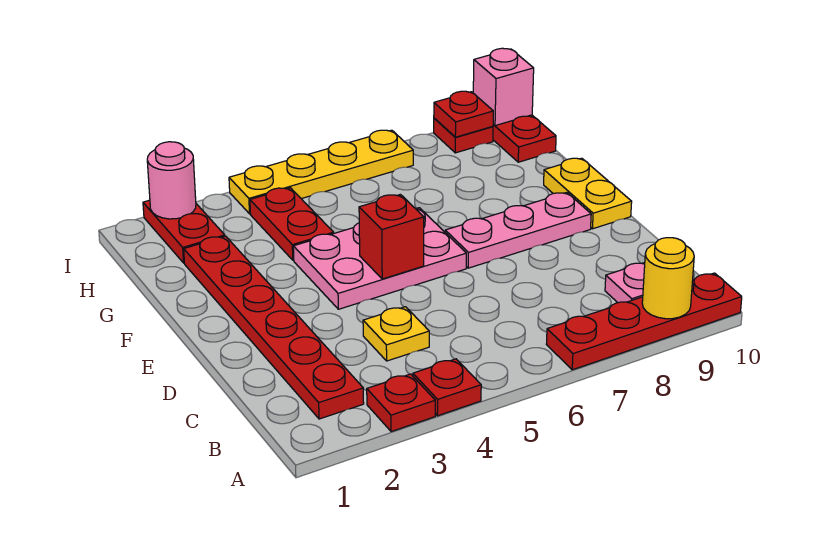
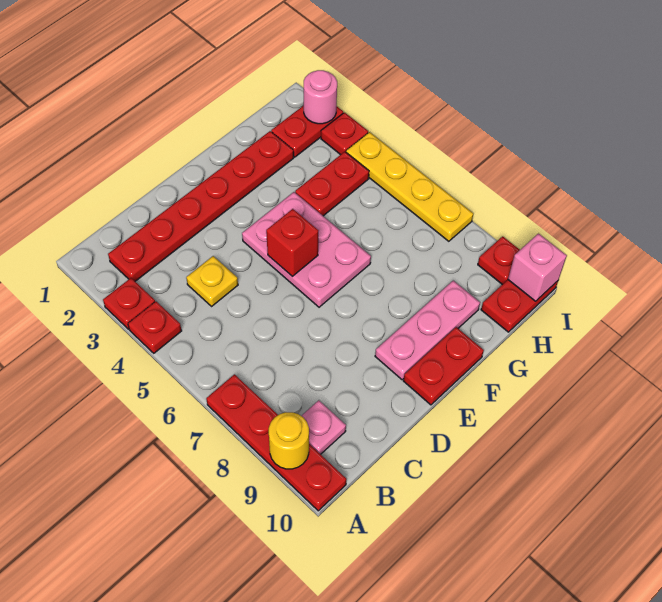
pink plate E7:E9 level 1 -> pink plate E9:G9 level 1
yellow plate E10:F10 level 1 -> red plate E10:F10 level 1
red plate I9 level 2 -> red plate I3 level 1

